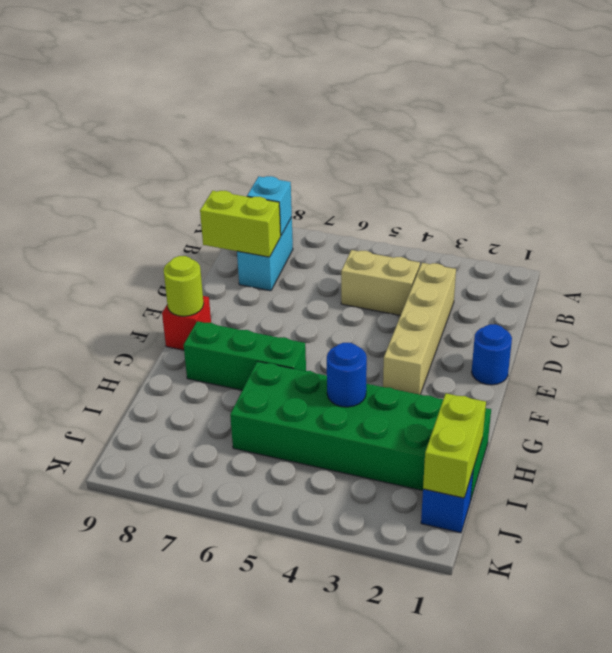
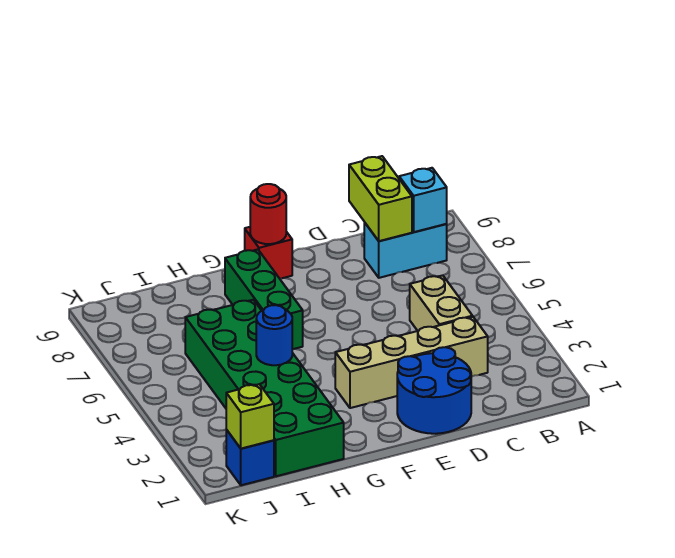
blue round brick E1 level 1 -> blue round brick D1:E2 level 1
lime round brick F9 level 2 -> red round brick F9 level 2
lime brick I1:J1 level 2 -> lime brick J1 level 2

